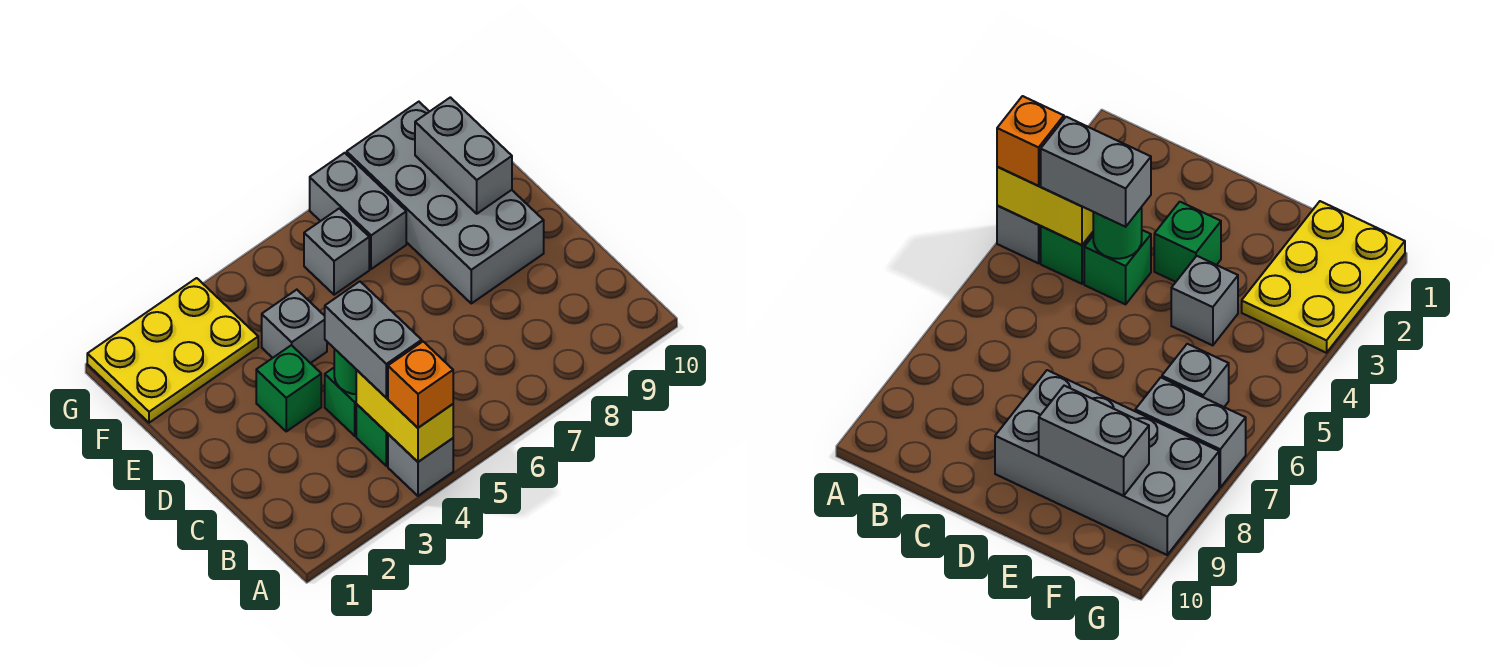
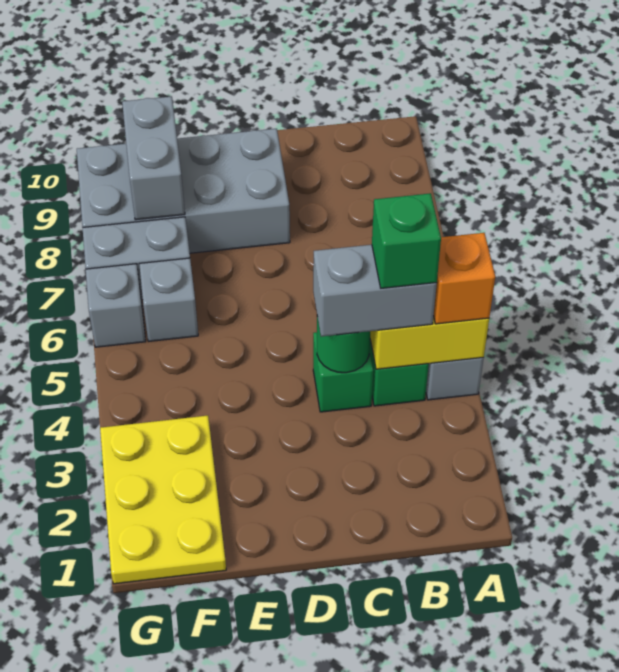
green brick D3 level 1 -> green brick B4 level 4
grey brick E4 level 1 -> grey brick G6 level 1
grey brick E9:F9 level 2 -> grey brick F8:F9 level 2

